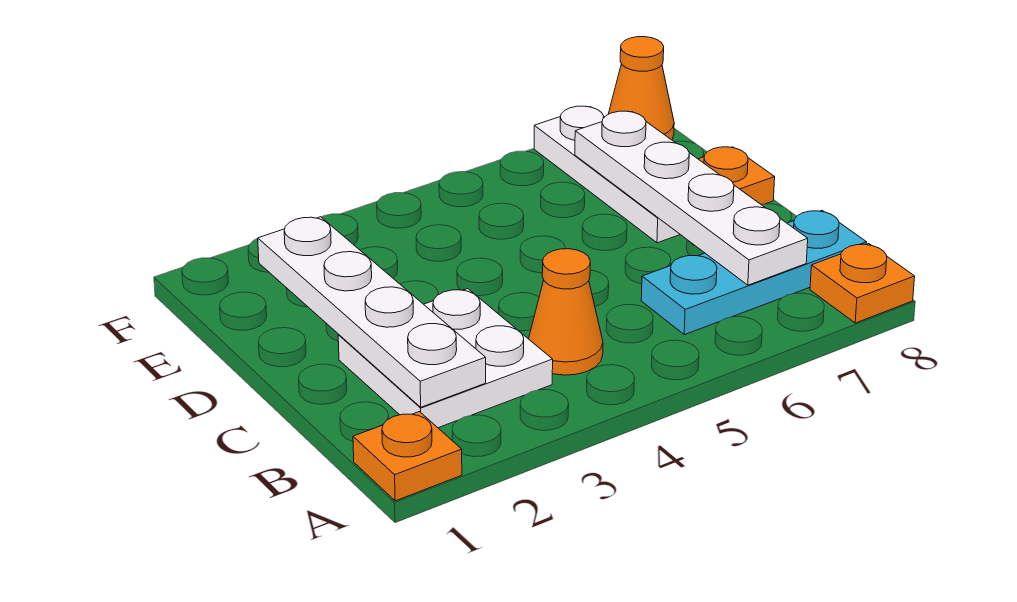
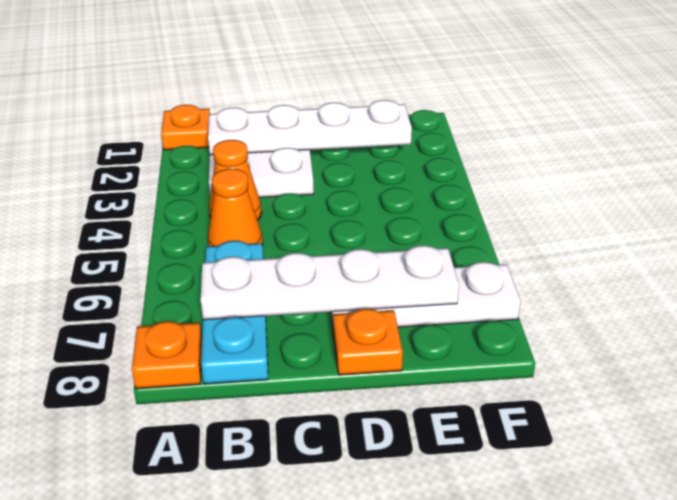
orange cone F8 level 1 -> orange cone B5 level 1

